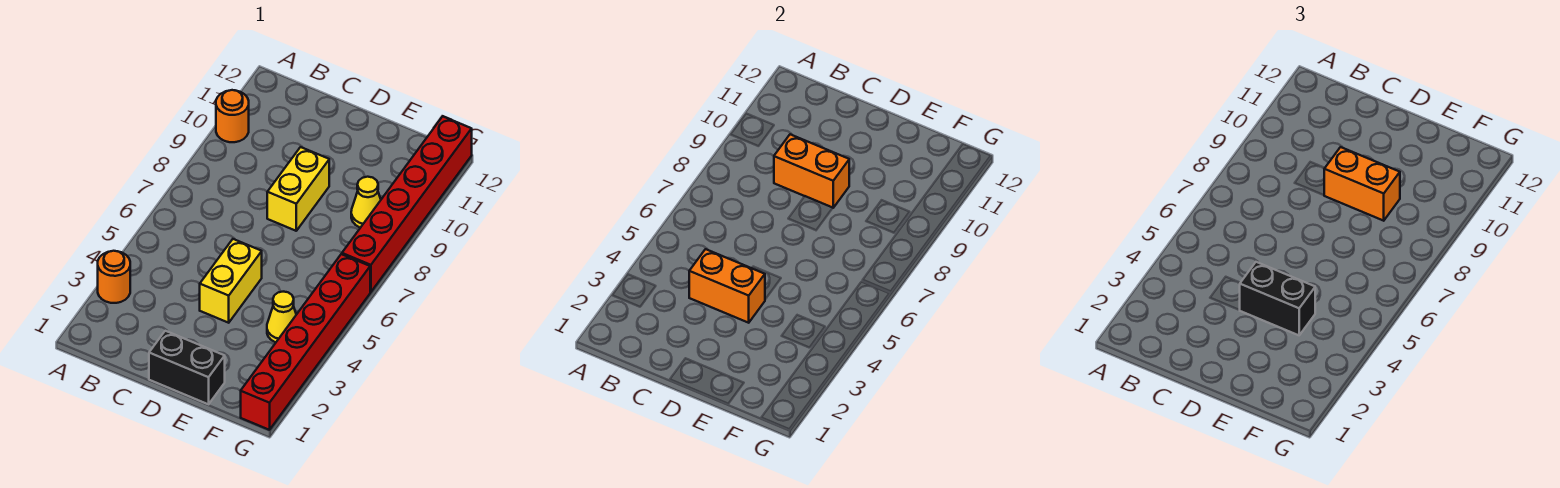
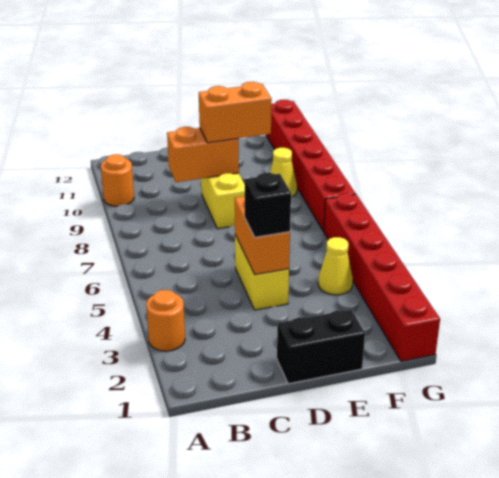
orange brick C4:D4 level 2 -> orange brick D4:D5 level 2
black brick D4:E4 level 3 -> black brick D4 level 3

